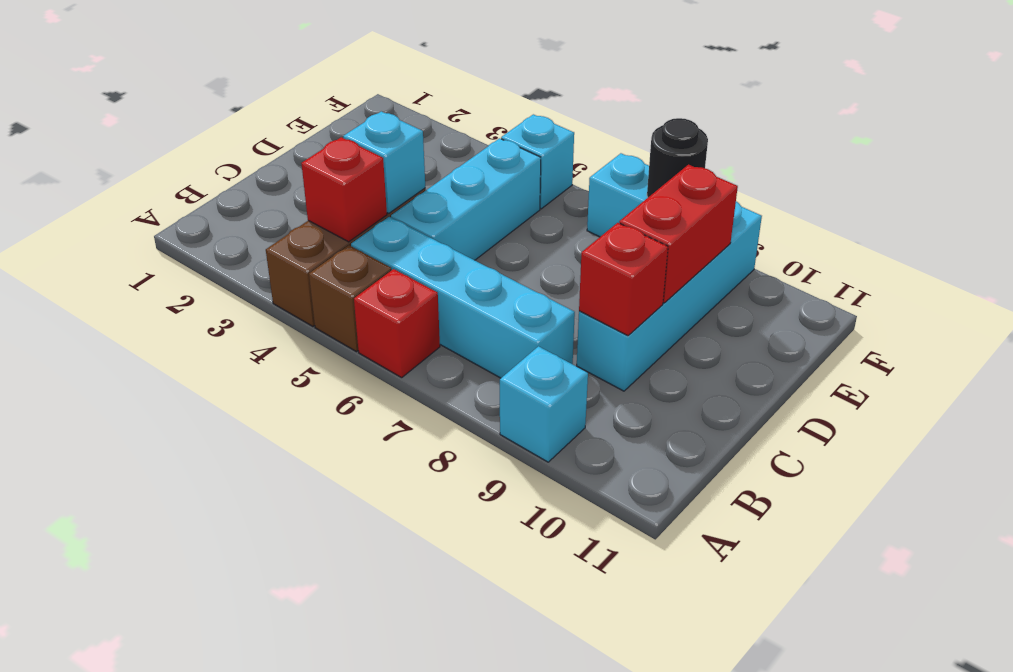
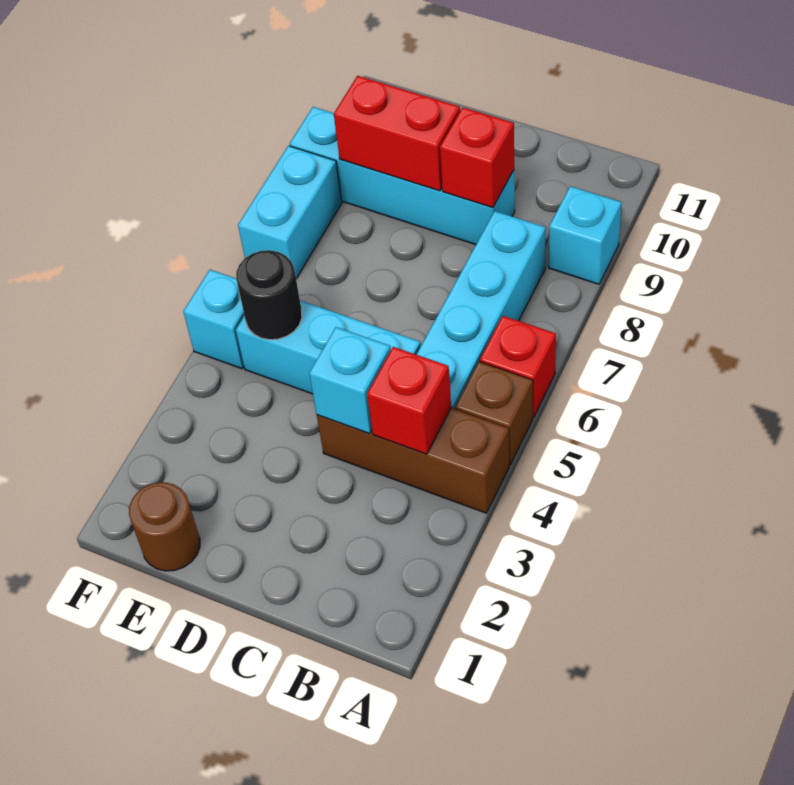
none -> brown round brick E1 level 1
black round brick F8 level 2 -> black round brick E5 level 2

